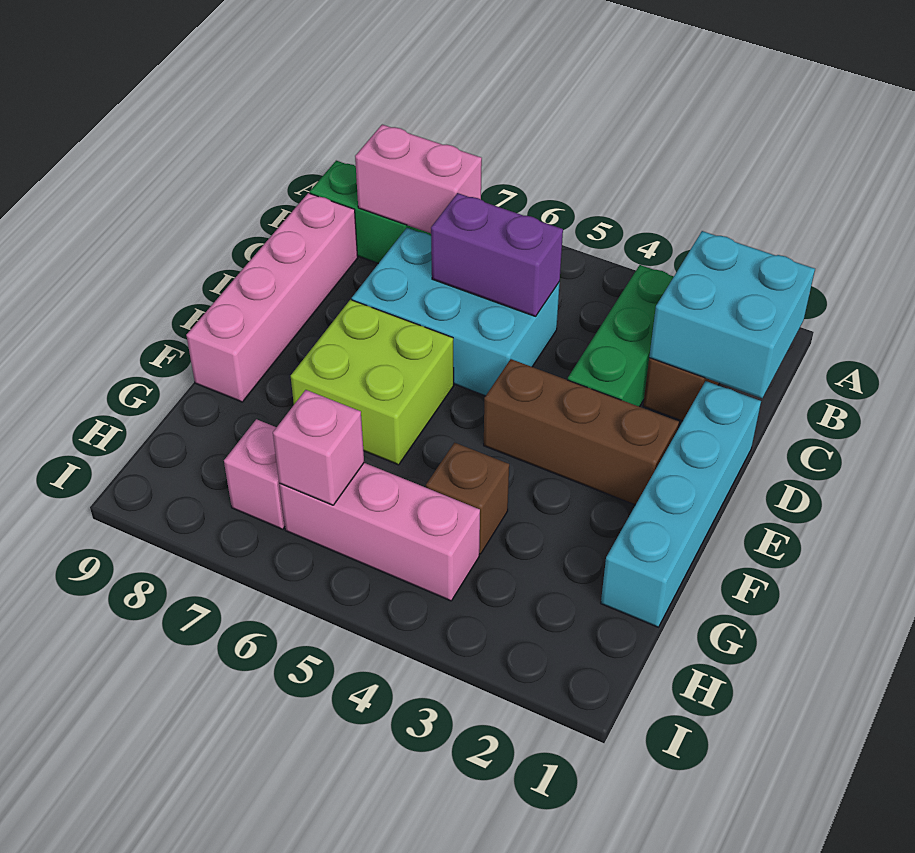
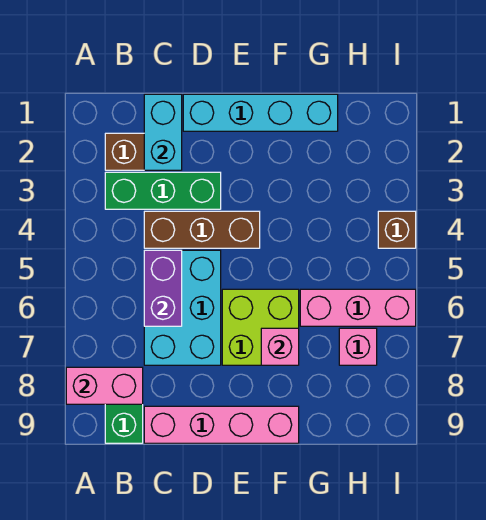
cyan brick B1:C2 level 2 -> cyan brick C1:C2 level 2
pink brick B7:B8 level 2 -> pink brick A8:B8 level 2
brown brick E2:E4 level 1 -> brown brick C4:E4 level 1
brown brick G4 level 1 -> brown brick I4 level 1
pink brick H4:H6 level 1 -> pink brick G6:I6 level 1
pink brick H6 level 2 -> pink brick F7 level 2

